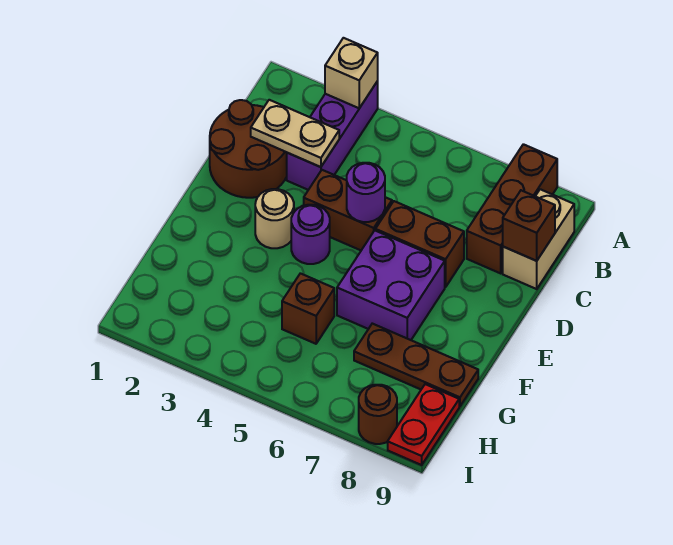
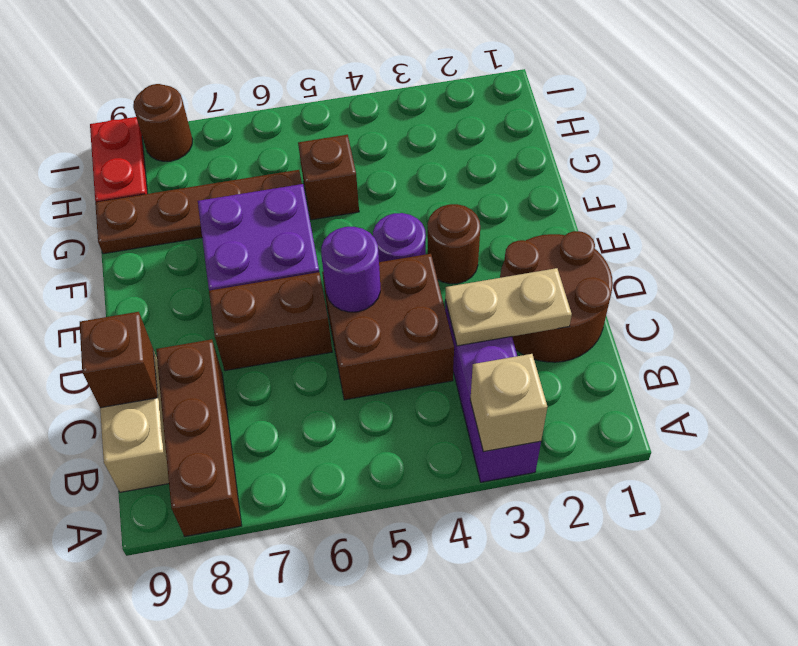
brown brick D4:D5 level 1 -> brown brick C4:D5 level 1
tan round brick E3 level 1 -> brown round brick E3 level 1
brown plate G7:G9 level 1 -> brown plate G6:G9 level 1

